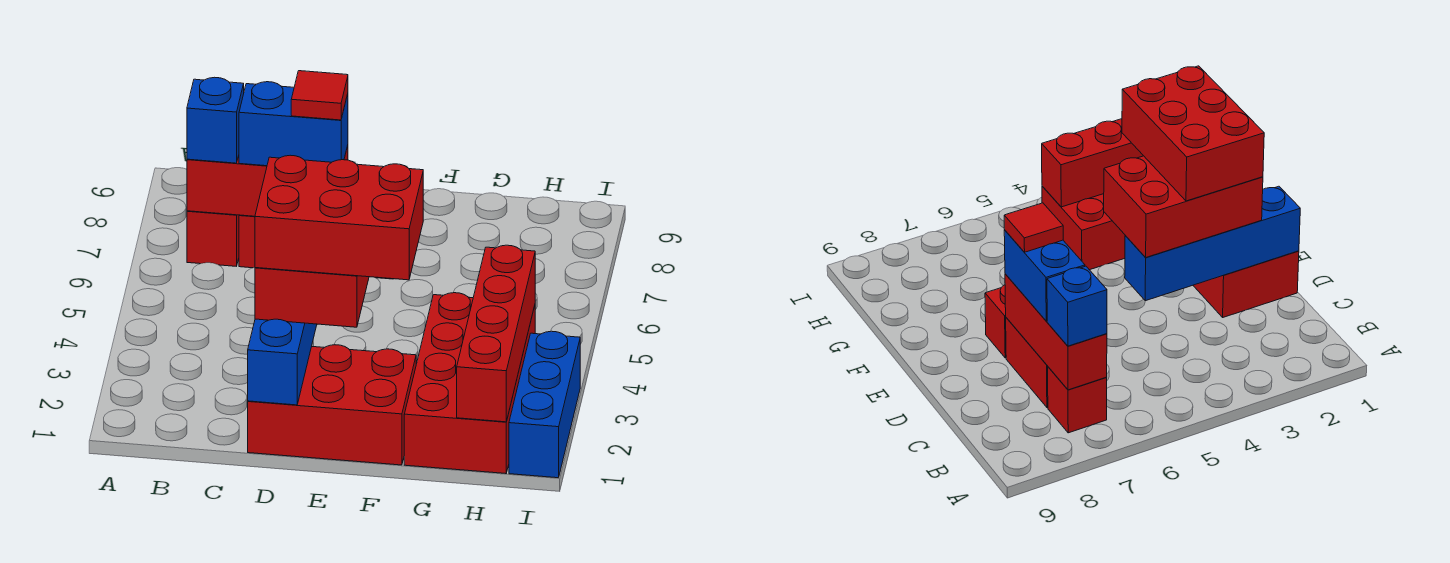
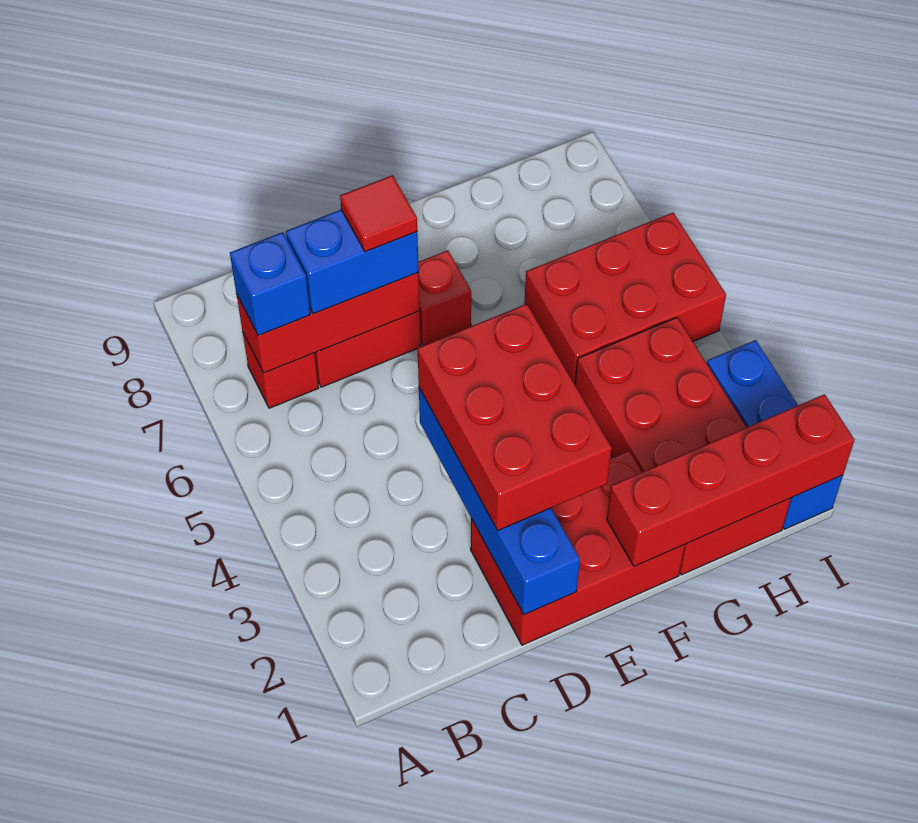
red brick D2:F3 level 4 -> red brick G5:I6 level 1
red brick H1:H4 level 2 -> red brick F1:I1 level 2

